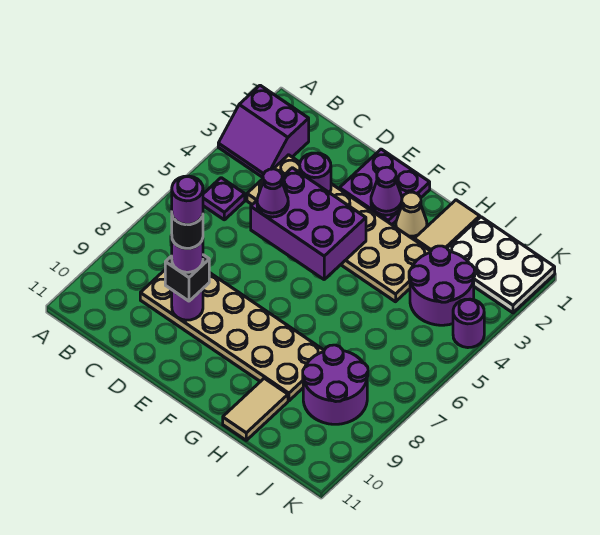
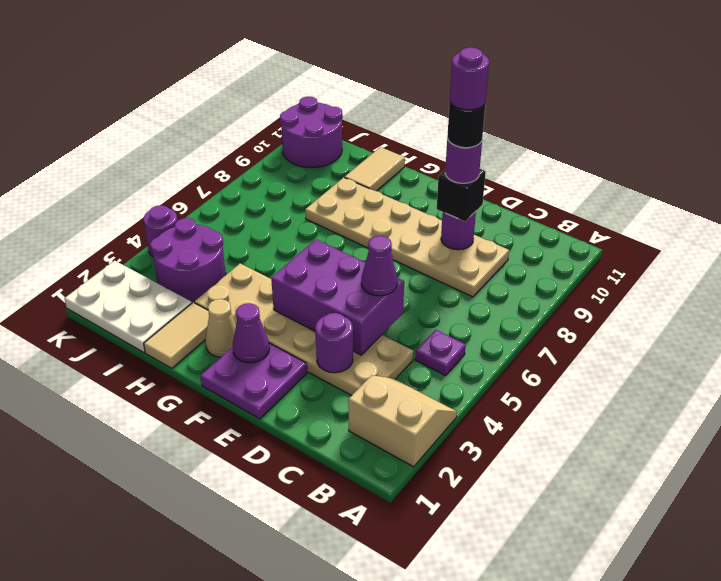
purple slope A2:B3 level 1 top 2 -> tan slope A2:B3 level 1 top 2
purple round brick I8:J9 level 1 -> purple round brick J10:K11 level 1

